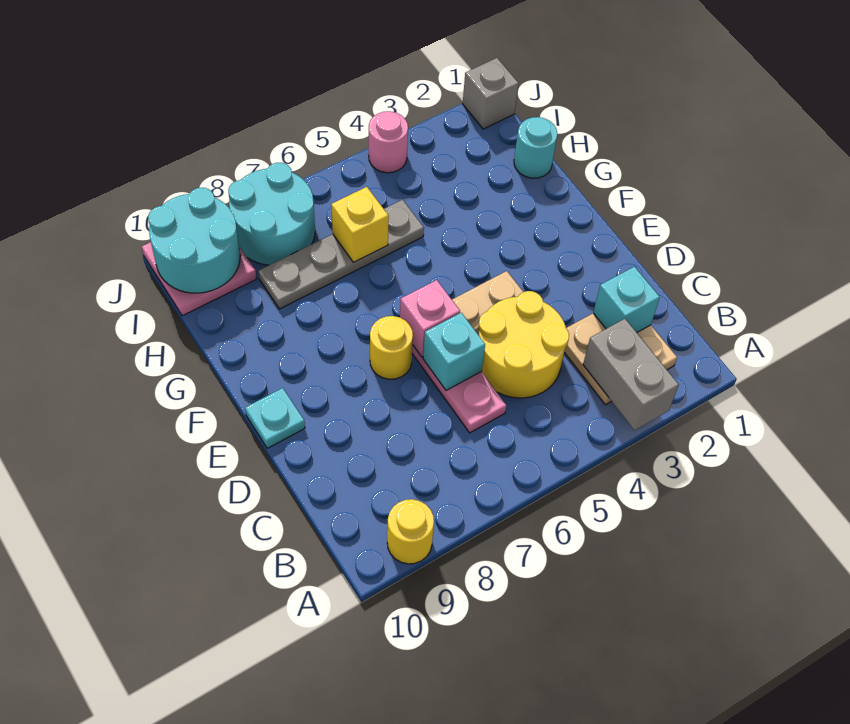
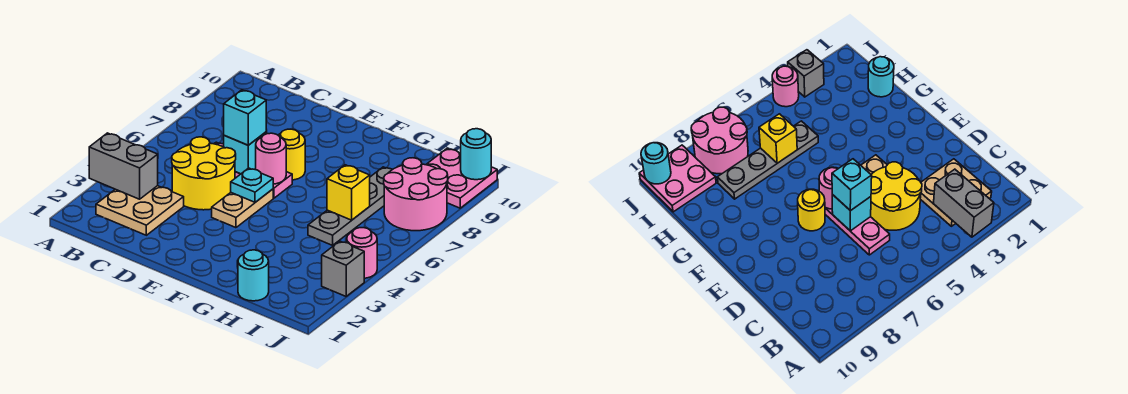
yellow round brick A9 level 1 -> none
cyan brick C2 level 2 -> cyan brick D6 level 3
pink brick E6 level 2 -> pink round brick E6 level 2
cyan plate E10 level 1 -> cyan plate E5 level 2
cyan round brick I7:J8 level 1 -> pink round brick I7:J8 level 1
cyan round brick I9:J10 level 2 -> cyan round brick J10 level 2
grey brick J1 level 1 -> grey brick J3 level 1

